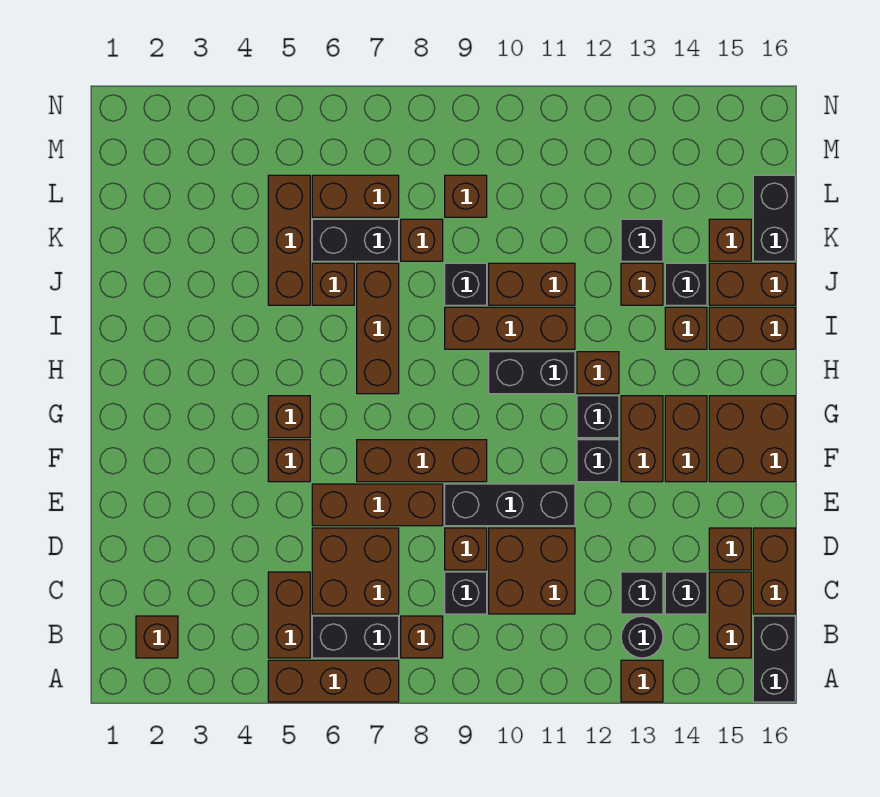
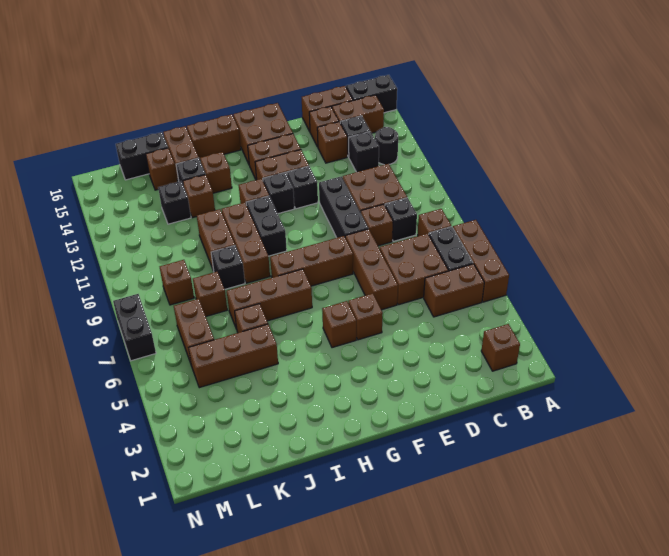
brown brick A13 level 1 -> brown brick D14 level 1
brown brick F7:F9 level 1 -> brown brick F8:H8 level 1
brown brick I15:I16 level 1 -> brown brick H16:I16 level 1
black brick K6:K7 level 1 -> black brick N7:N8 level 1

